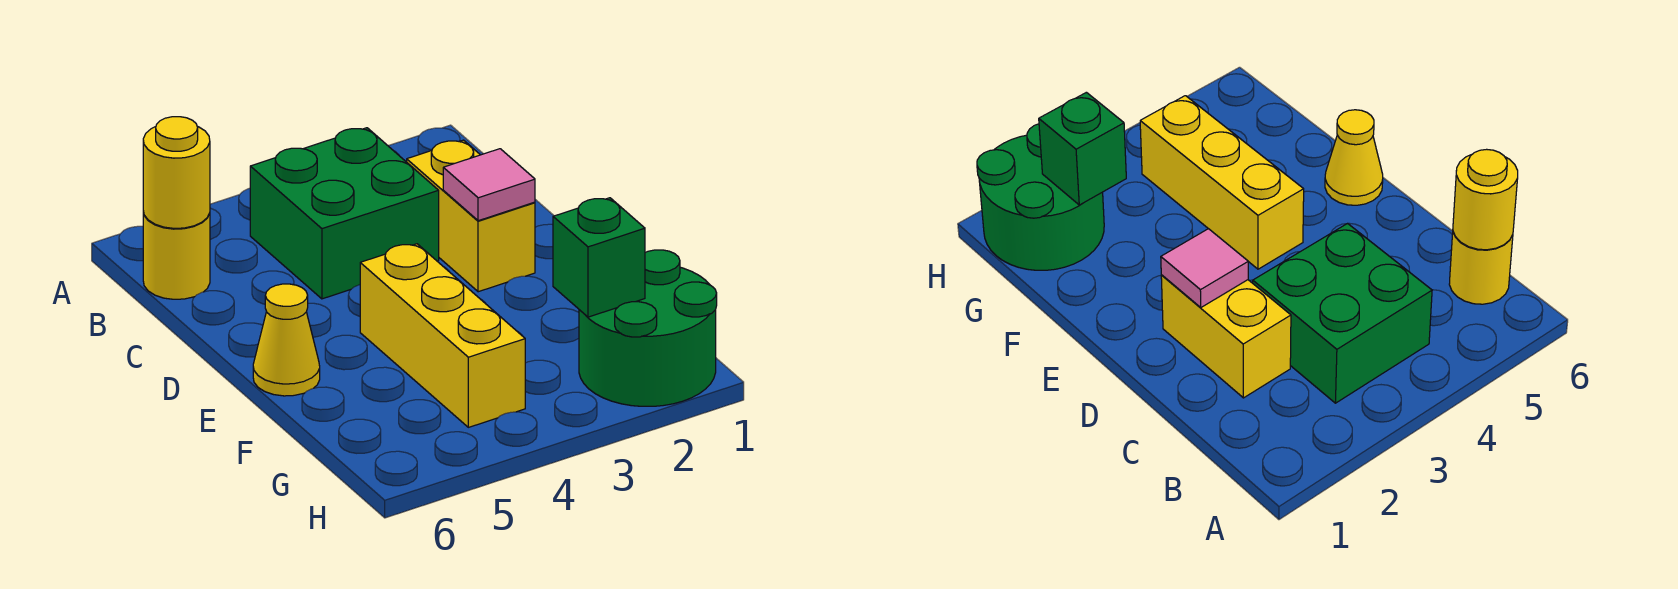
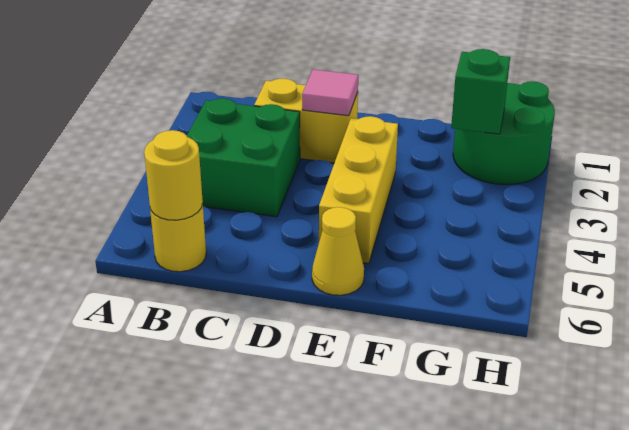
yellow brick E4:G4 level 1 -> yellow brick E3:E5 level 1

